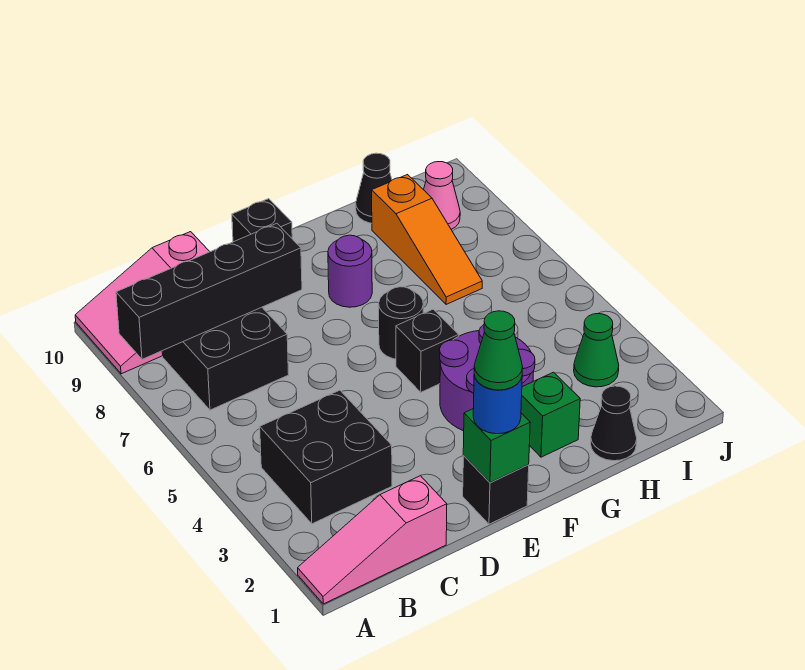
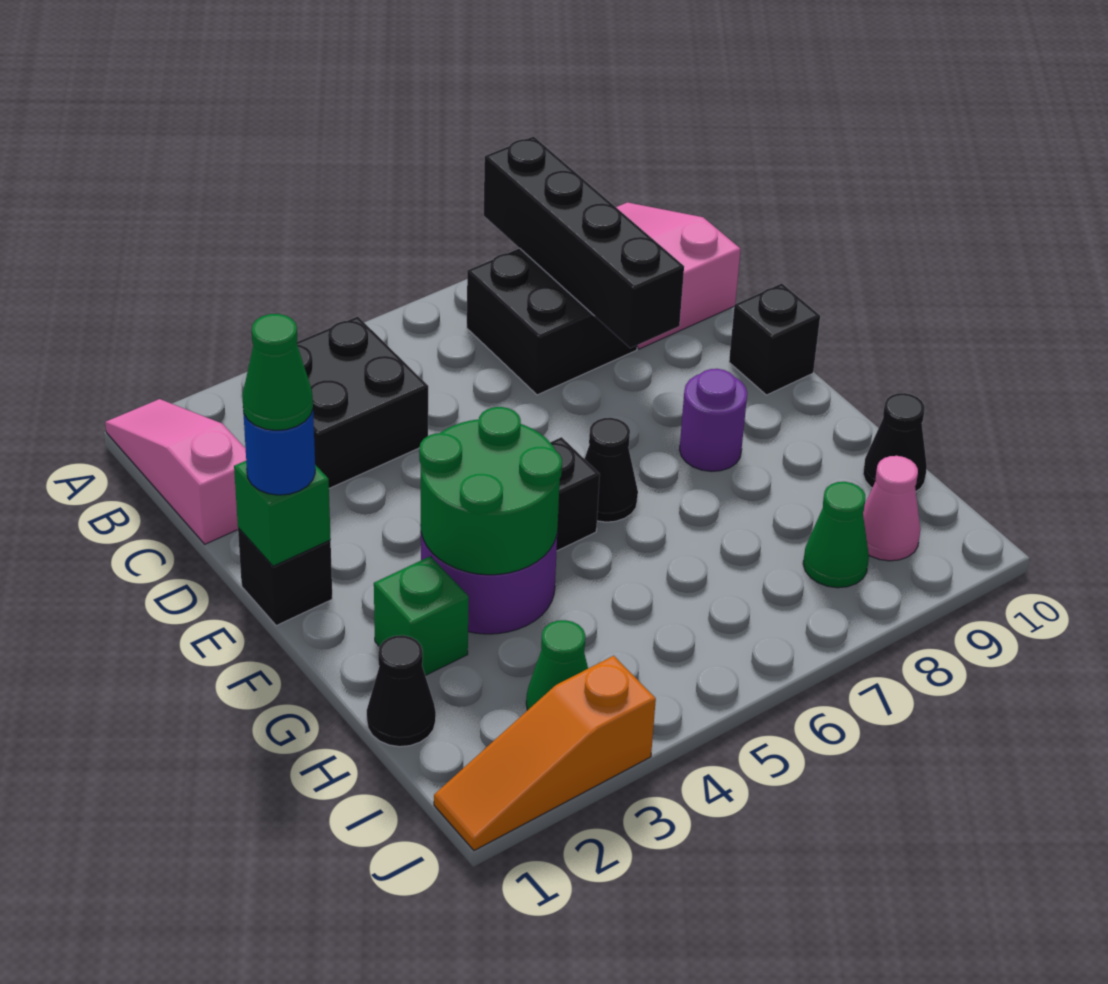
none -> green round brick F3:G4 level 2
black round brick F6 level 1 -> black cone F6 level 1
orange slope H7:H9 level 1 top 9 -> orange slope J1:J3 level 1 top 3
none -> green cone I8 level 1

